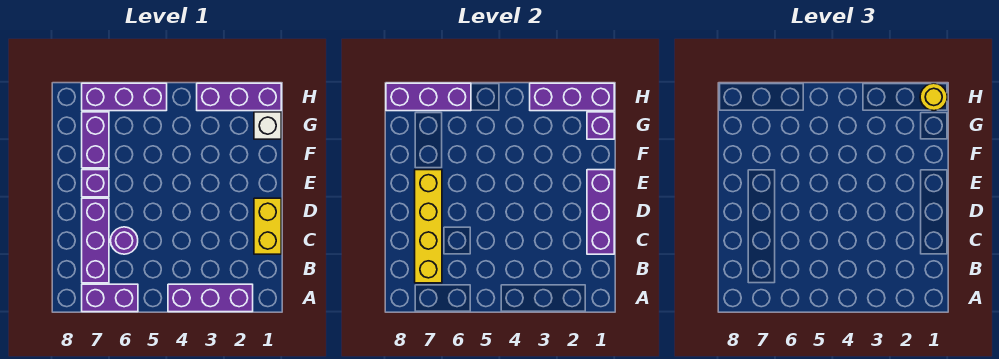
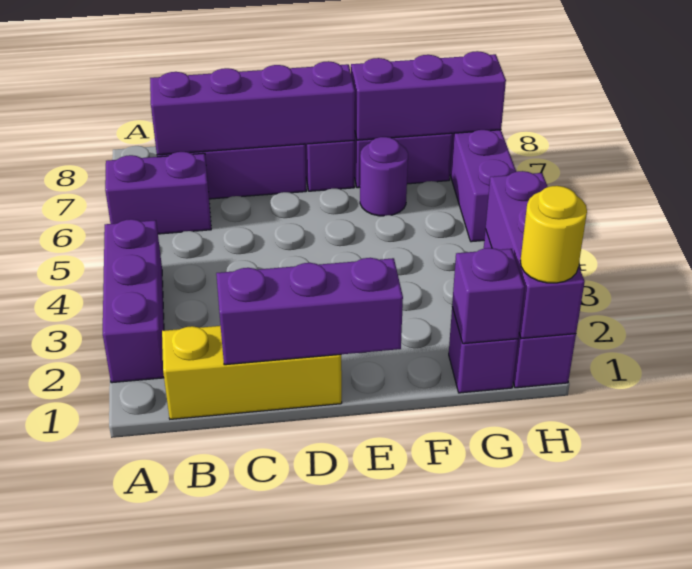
purple brick A6:A7 level 1 -> purple brick A6:B6 level 1
yellow brick B7:E7 level 2 -> purple brick B7:E7 level 2
yellow brick C1:D1 level 1 -> yellow brick B1:D1 level 1
purple round brick C6 level 1 -> purple round brick F6 level 1
white brick G1 level 1 -> purple brick G1 level 1
purple brick H6:H8 level 2 -> purple brick F7:H7 level 2

